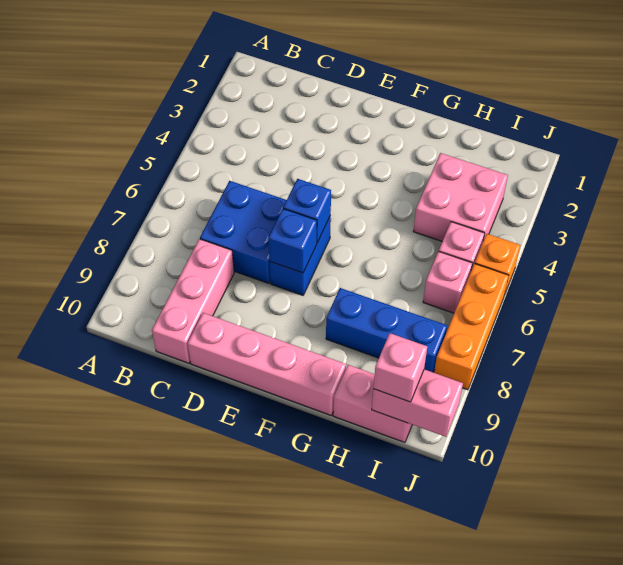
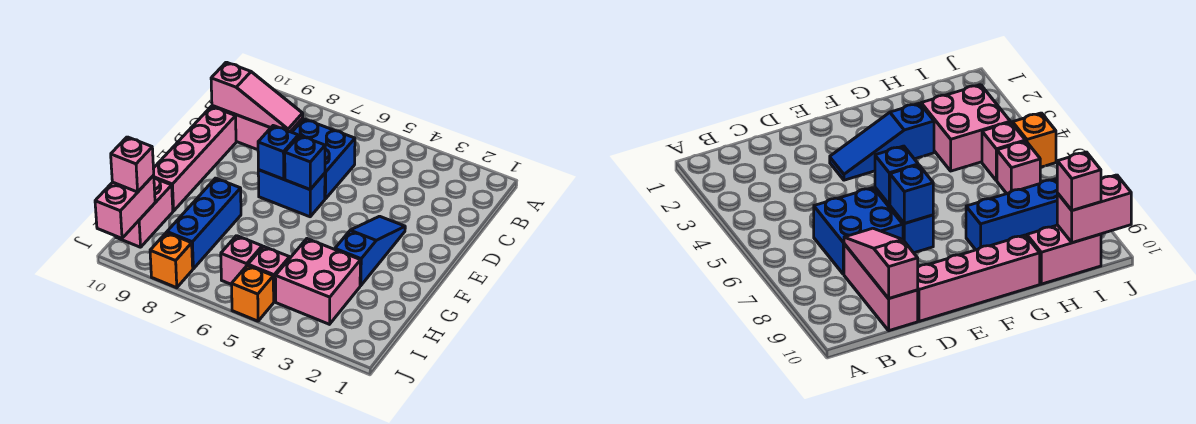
none -> pink slope C8:C10 level 2 top 10
none -> blue slope E3:G3 level 1 top G
orange brick J6:J8 level 1 -> orange brick J8 level 1

